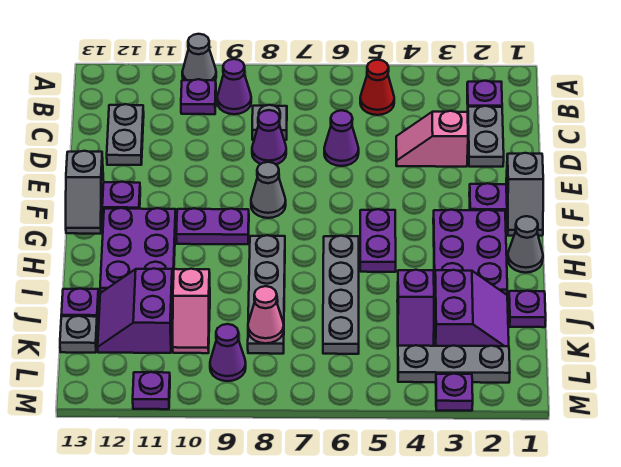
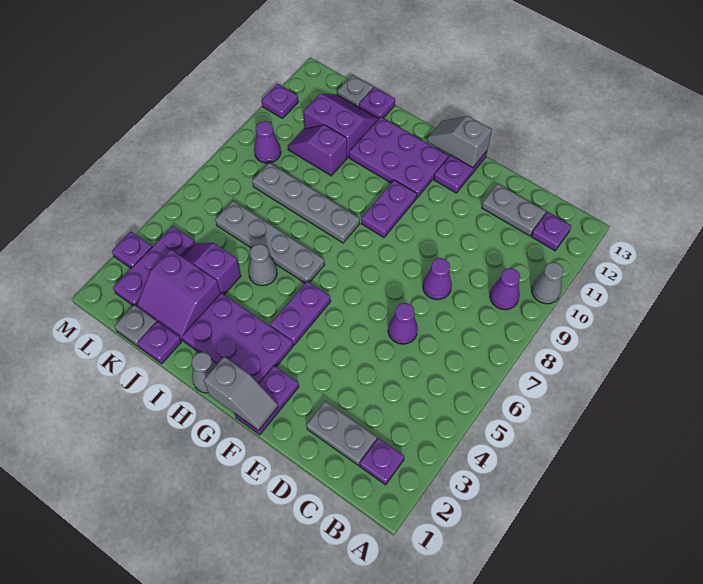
red cone B5 level 1 -> none
purple plate B10 level 1 -> purple plate B12 level 1
grey plate C8 level 1 -> grey plate K1 level 1
pink slope D3:D4 level 1 top 3 -> none
grey slope F1:G1 level 2 top F -> grey slope F1:G1 level 2 top G
grey cone F8 level 1 -> grey cone I5 level 1
purple plate G5:H5 level 1 -> purple plate G4:G5 level 1
pink slope J10:K10 level 1 top J -> purple slope J10:K10 level 1 top J
pink cone K8 level 2 -> none
grey plate L2:L4 level 1 -> purple plate L2:L4 level 1

